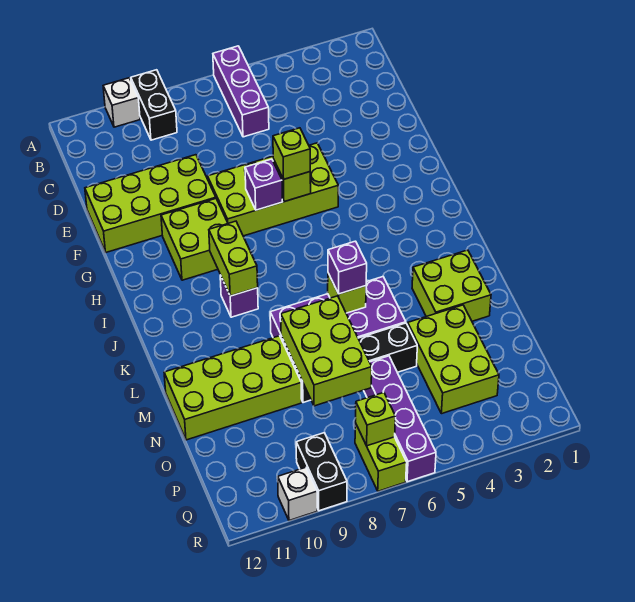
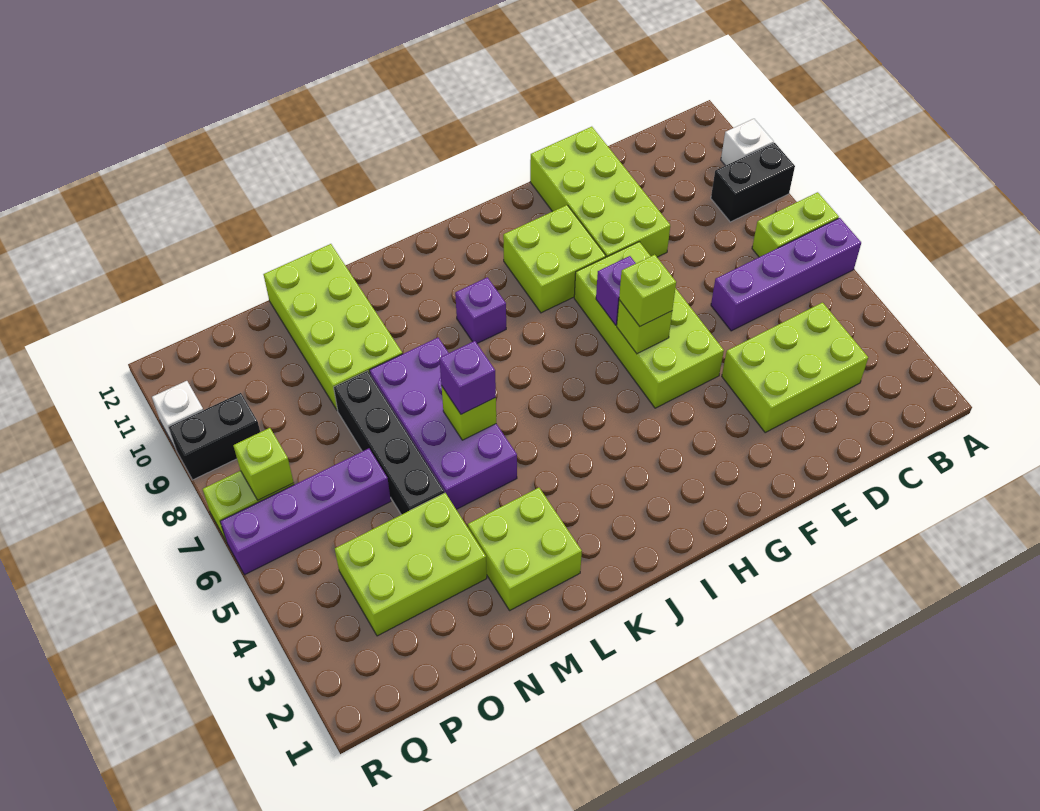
purple brick A6:C6 level 1 -> purple brick A6:D6 level 1
lime brick I9:J9 level 2 -> lime brick A7:B7 level 1
lime brick M7:O8 level 2 -> lime brick C3:E4 level 1

